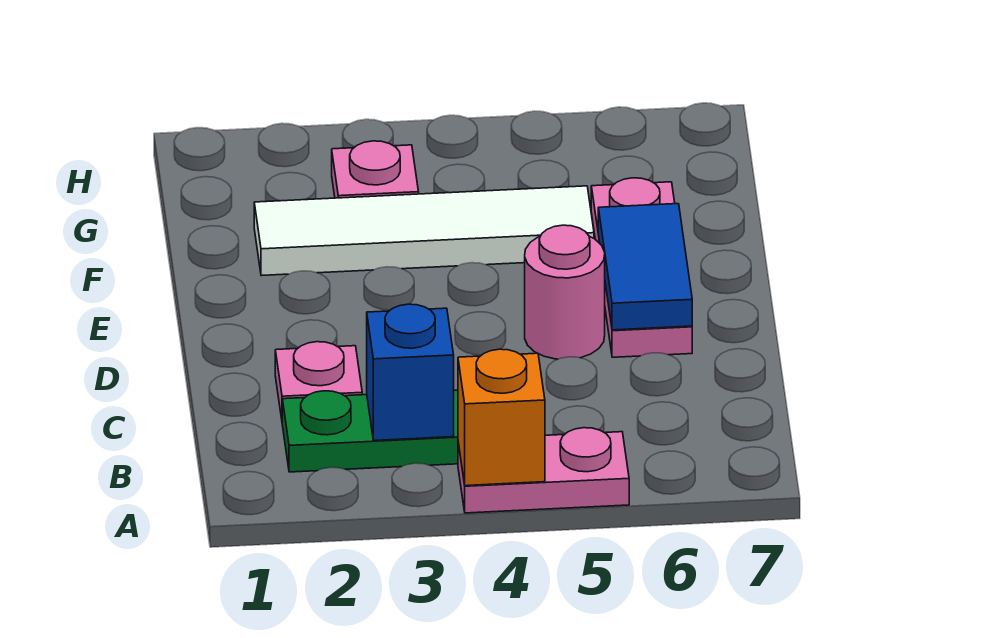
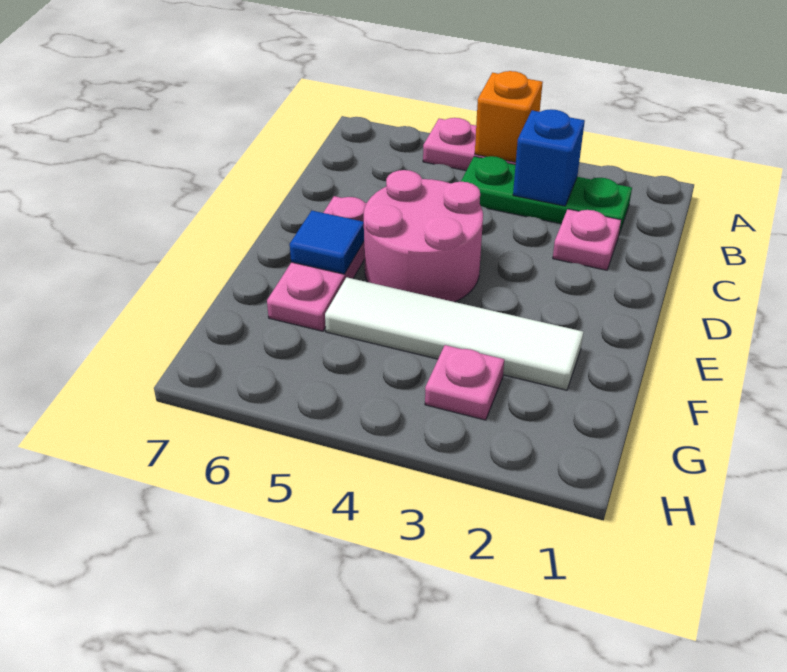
pink round brick D5 level 1 -> pink round brick D4:E5 level 1
blue tile D6:E6 level 2 -> blue tile E6 level 2

